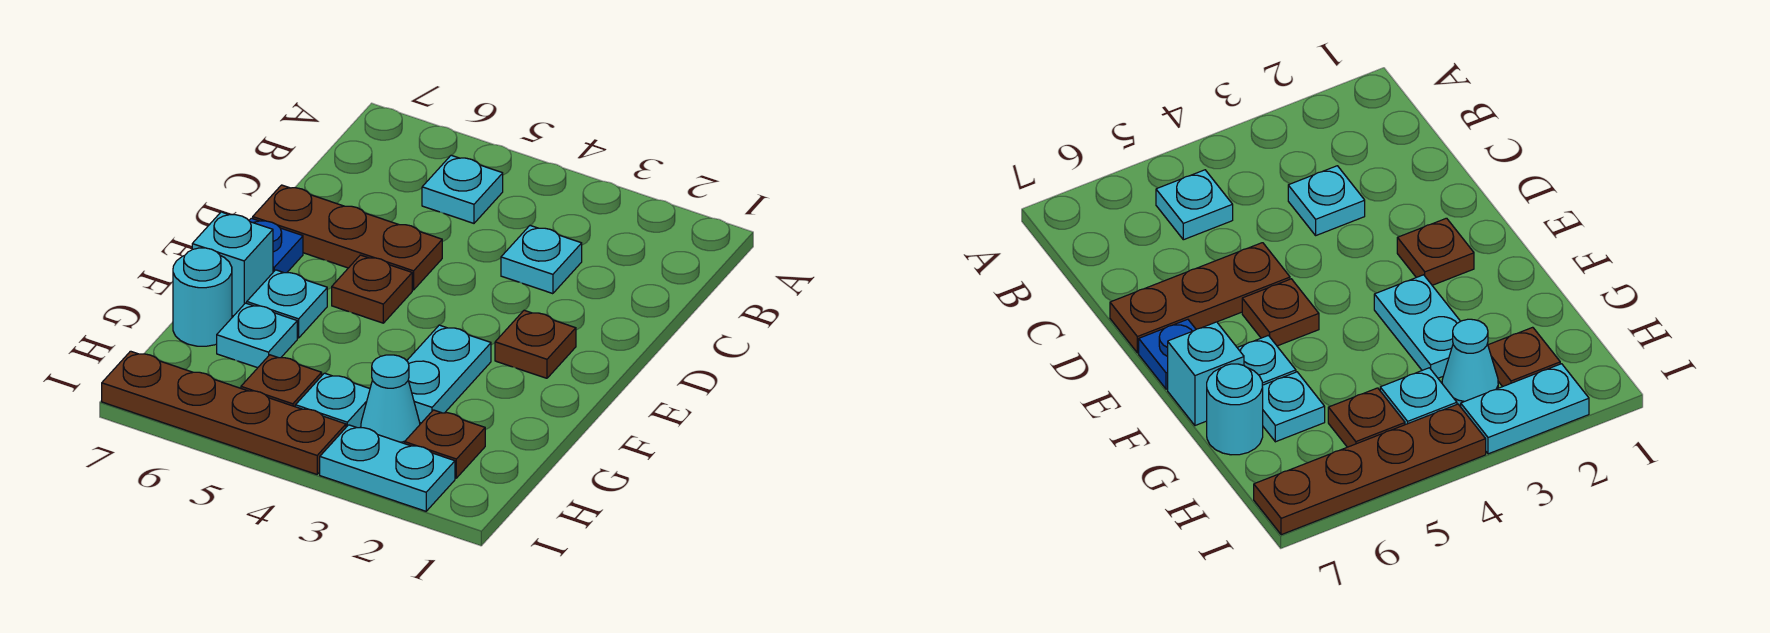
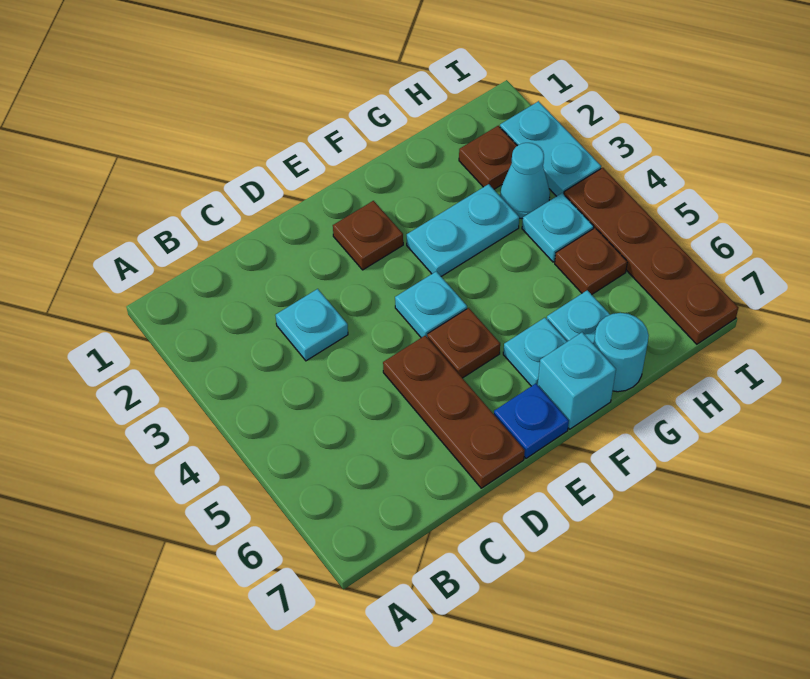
cyan plate B5 level 1 -> cyan plate E4 level 1

